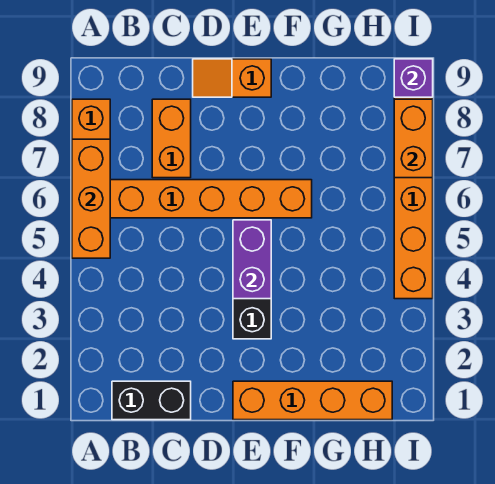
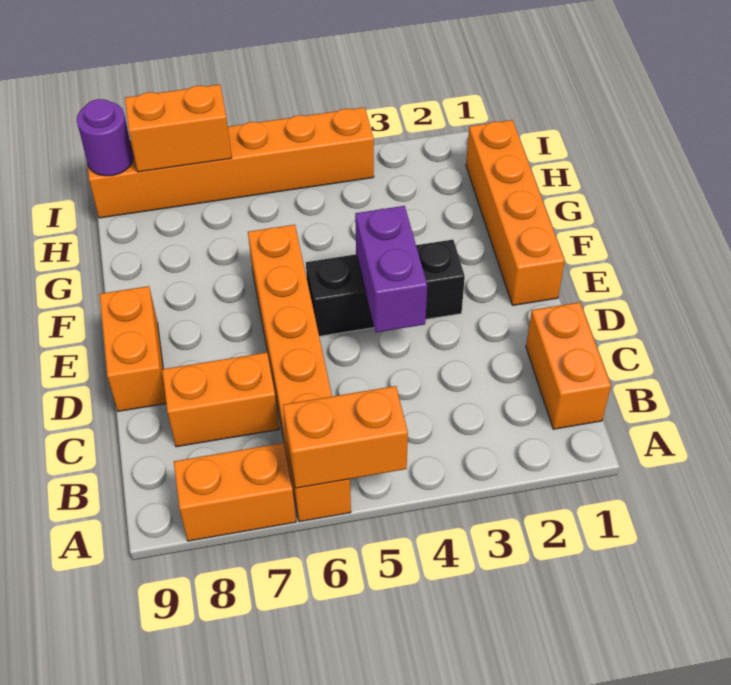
orange brick A5:A7 level 2 -> orange brick A5:A6 level 2
black brick B1:C1 level 1 -> orange brick B1:C1 level 1
orange slope D9:E9 level 1 top E -> orange brick D9:E9 level 1
purple brick E4:E5 level 2 -> purple brick D4:E4 level 2
purple brick I9 level 2 -> purple round brick I9 level 2

